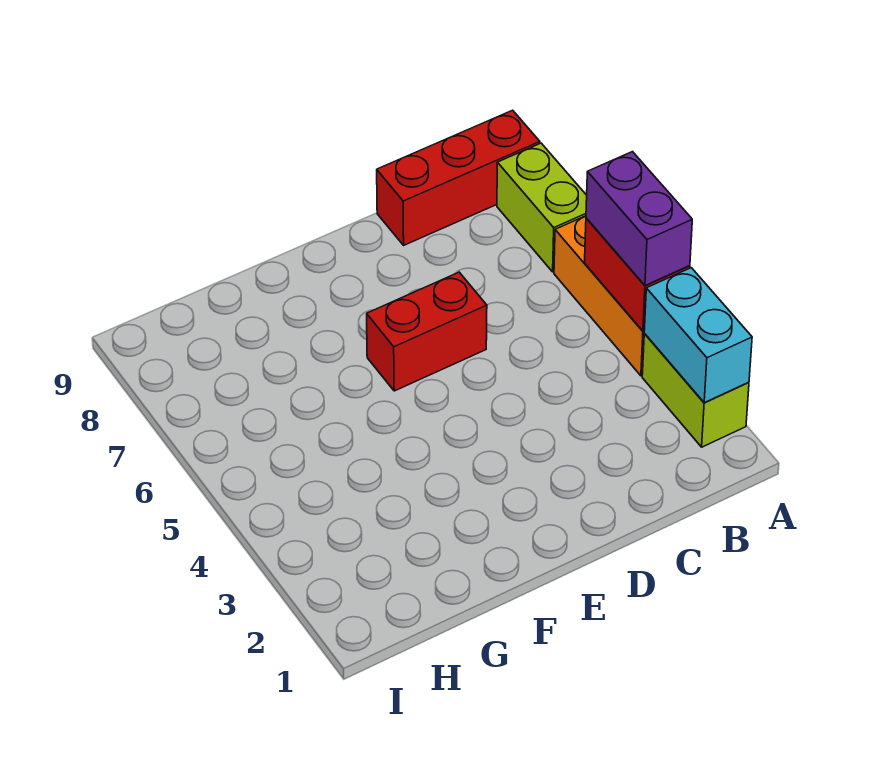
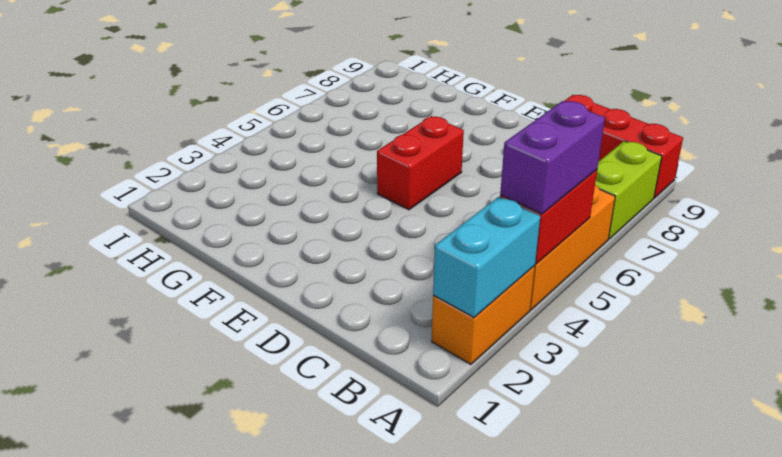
lime brick A2:A3 level 1 -> orange brick A2:A3 level 1
red brick D6:E6 level 1 -> red brick E5:E6 level 1

